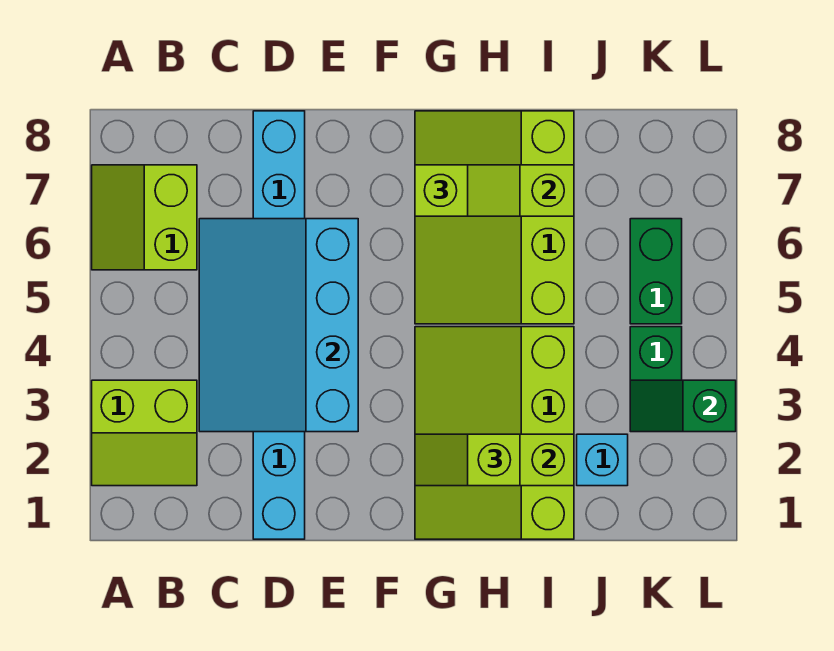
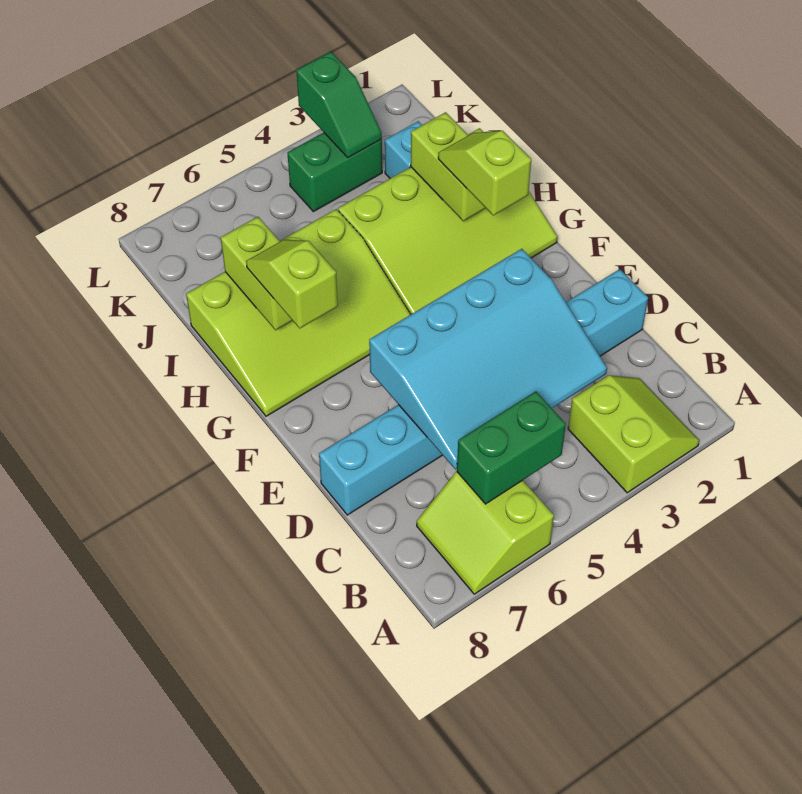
lime slope A6:B7 level 1 top B -> lime slope A6:B7 level 1 top 6
lime slope G2:H2 level 3 top H -> lime slope G2:H2 level 3 top G
green brick K5:K6 level 1 -> green brick B5:B6 level 2

